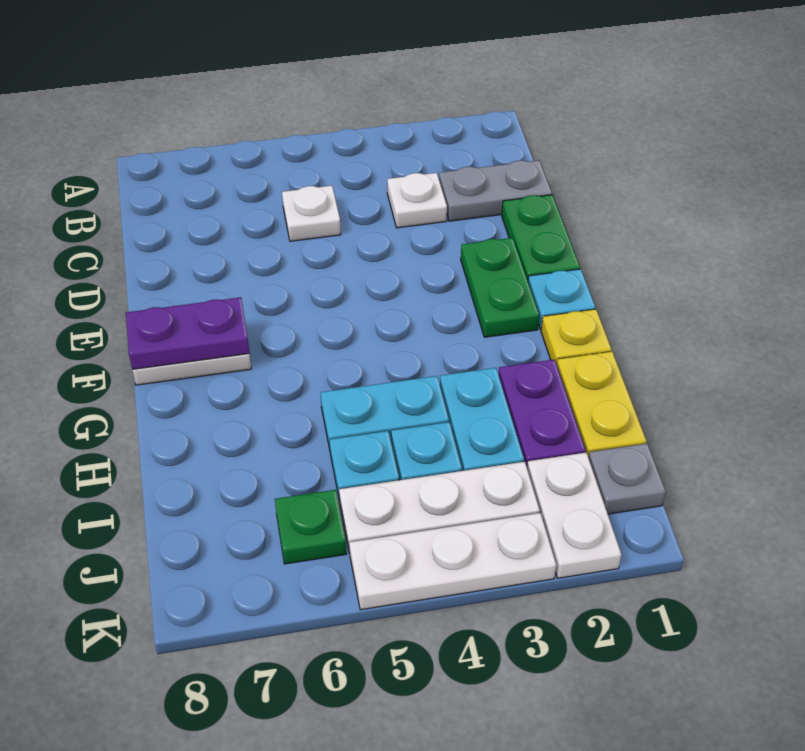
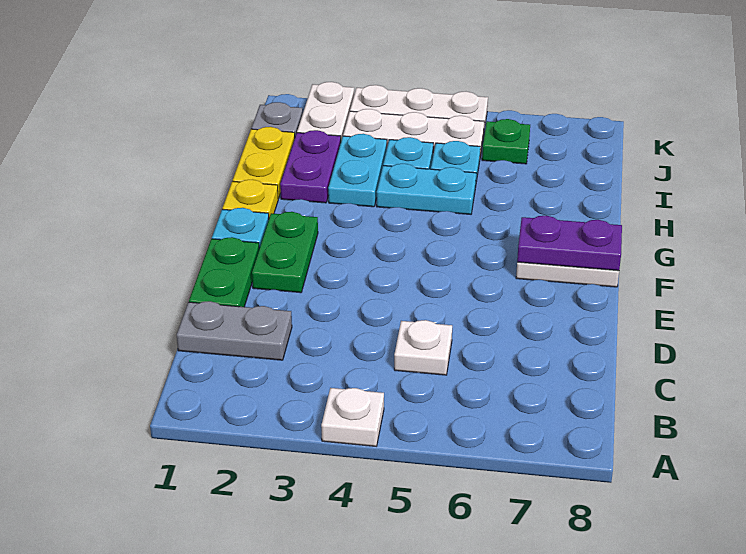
white plate C3 level 1 -> white plate A4 level 1

